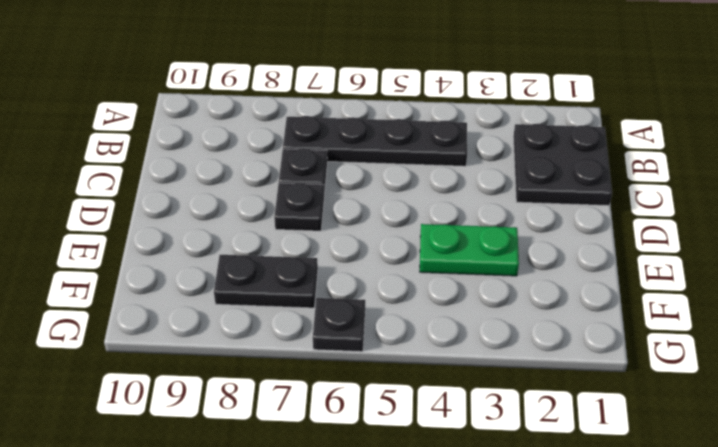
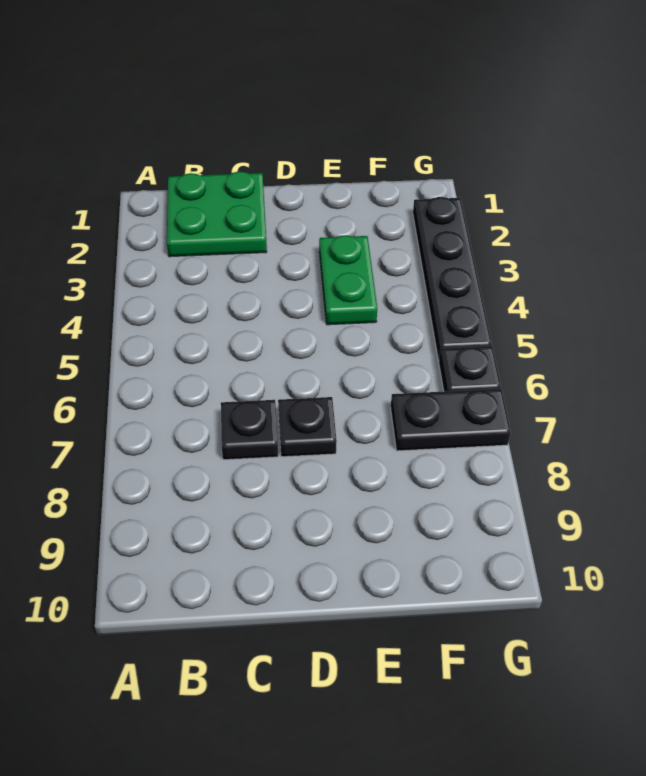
black plate B1:C2 level 1 -> green plate B1:C2 level 1
black plate B4:B7 level 1 -> black plate G2:G5 level 1
black plate F7:F8 level 1 -> black plate F7:G7 level 1

